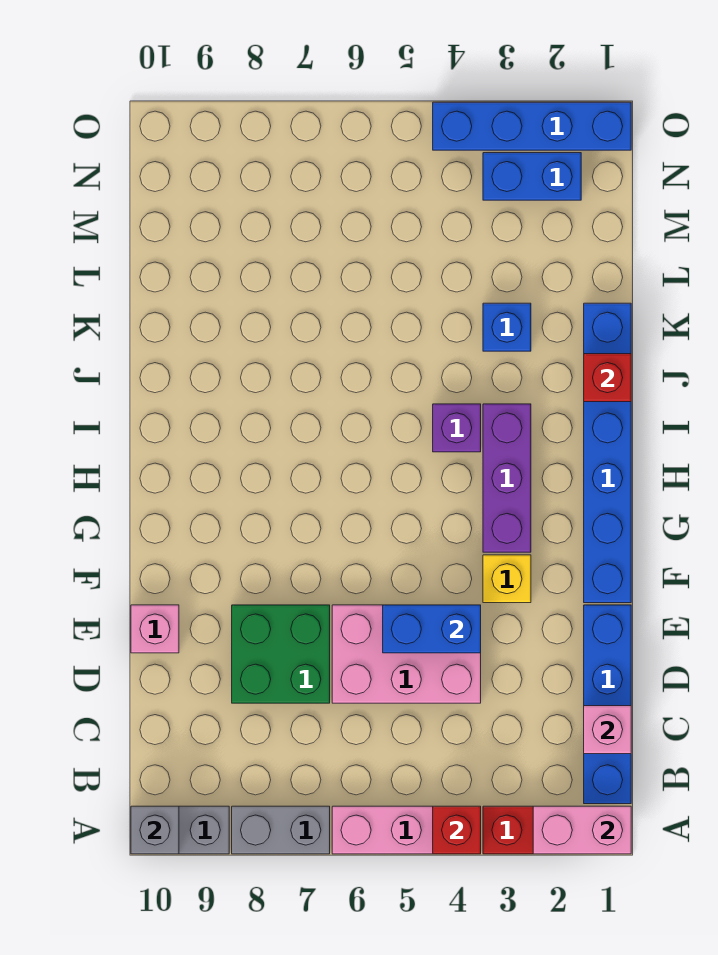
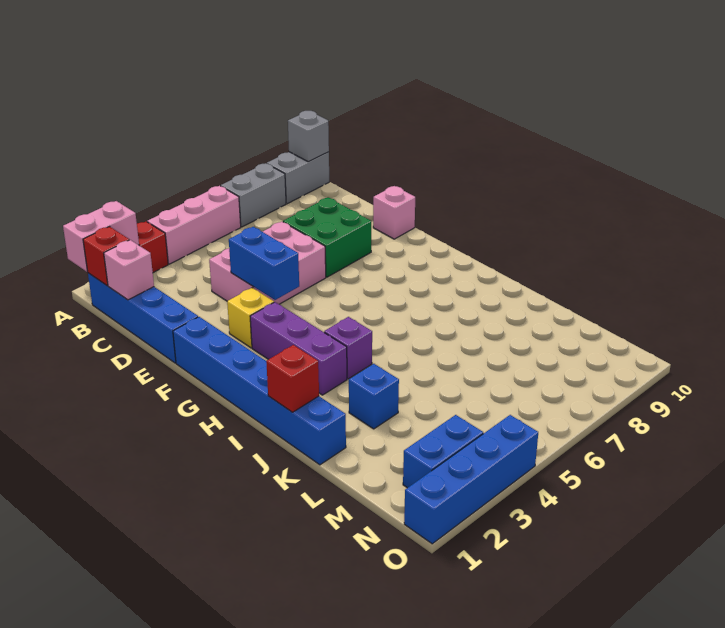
red brick A4 level 2 -> red brick B1 level 2
blue brick E4:E5 level 2 -> blue brick E4:F4 level 2

